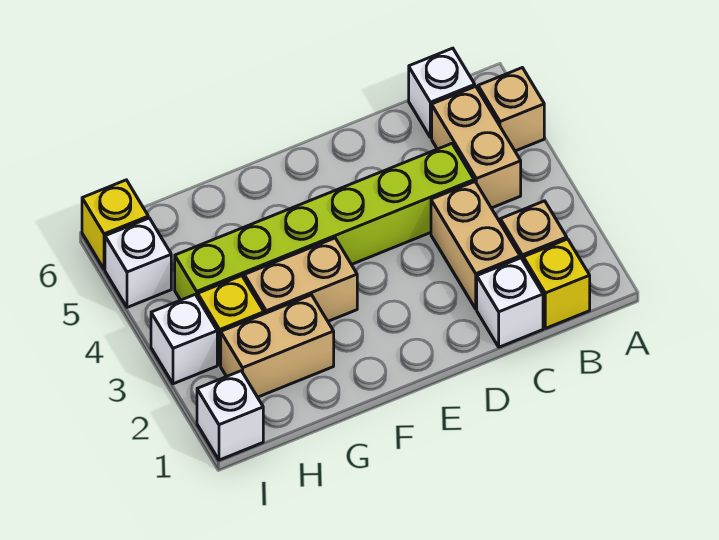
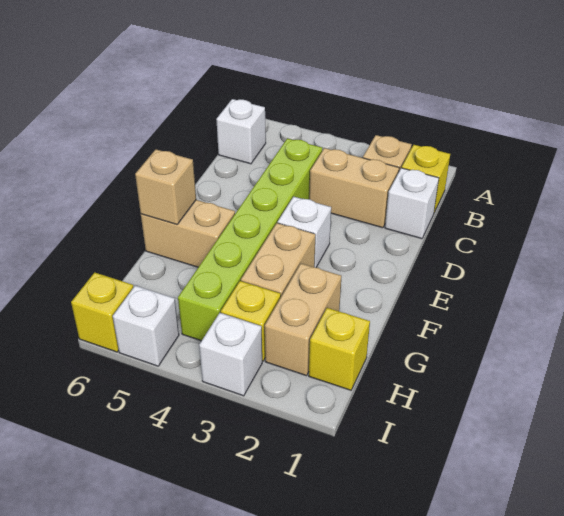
tan brick A5 level 1 -> tan brick F6 level 2
tan brick B4:B5 level 1 -> tan brick F5:F6 level 1
none -> yellow brick H1 level 1
white brick I1 level 1 -> white brick E3 level 1

